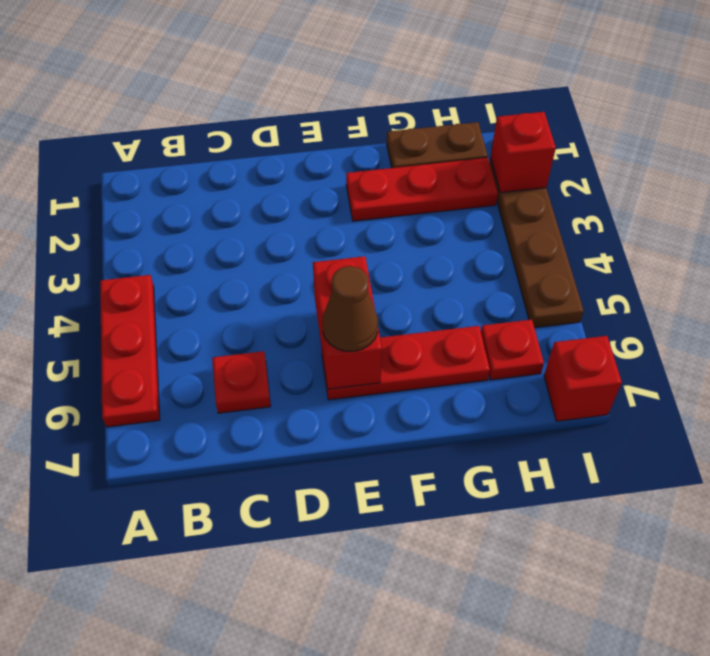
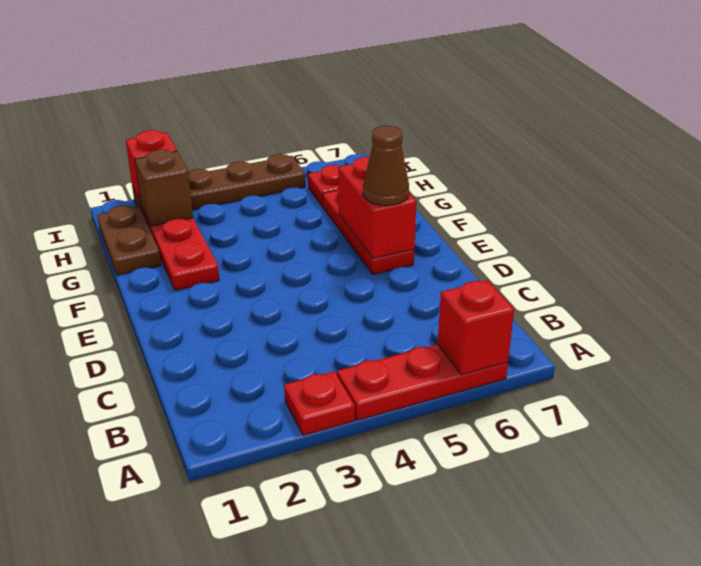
red plate C6 level 1 -> red plate A3 level 1
red brick E5:E6 level 2 -> red brick E6:F6 level 2
none -> brown brick H2 level 2
red brick I7 level 1 -> red brick A6 level 2

